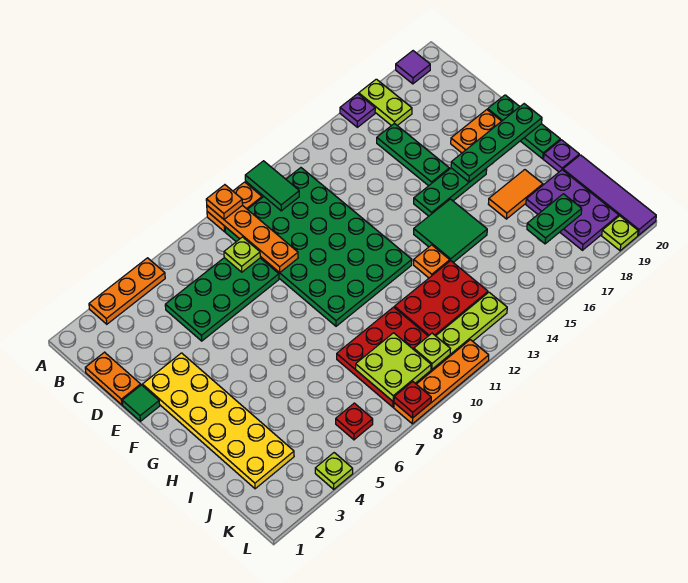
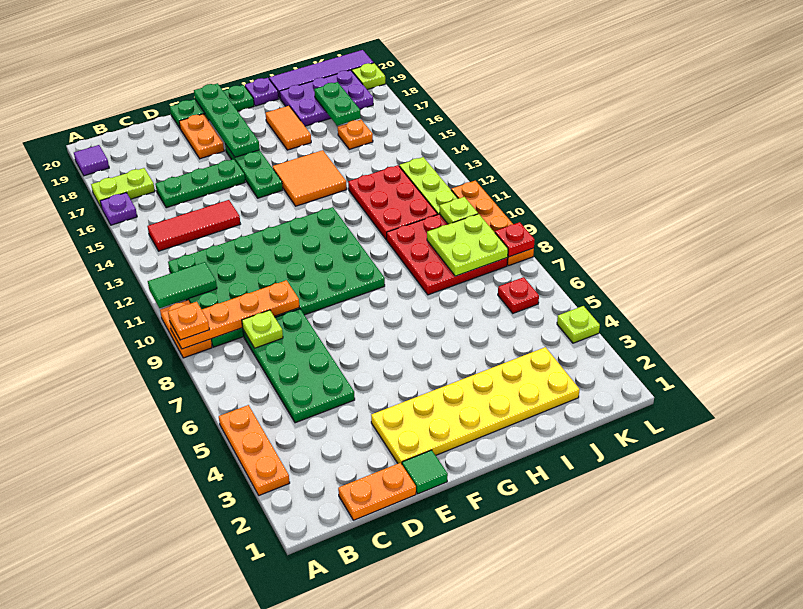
none -> red tile B14:D14 level 1
green tile G14:H15 level 1 -> orange tile G14:H15 level 1
orange plate H13 level 1 -> orange plate J16 level 1

